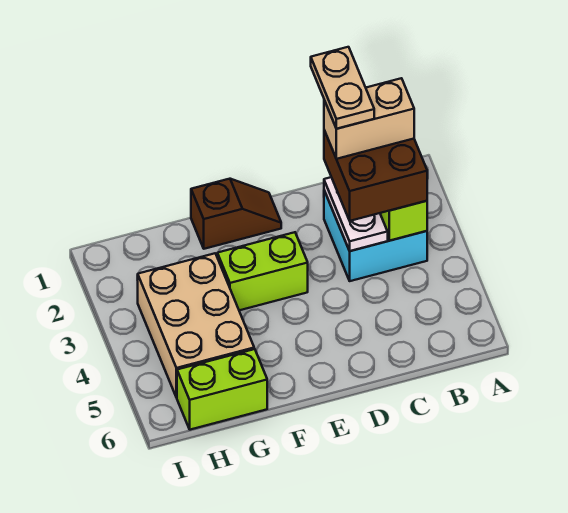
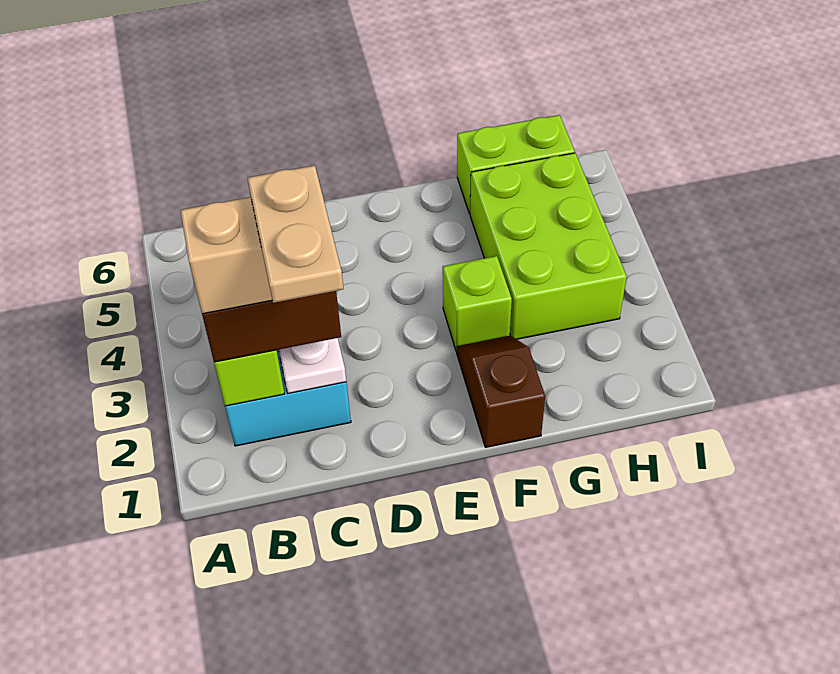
brown slope E1:F1 level 1 top F -> brown slope F1:F2 level 1 top 1
lime brick E3:F3 level 1 -> lime brick F3 level 1
tan brick G3:H5 level 1 -> lime brick G3:H5 level 1

